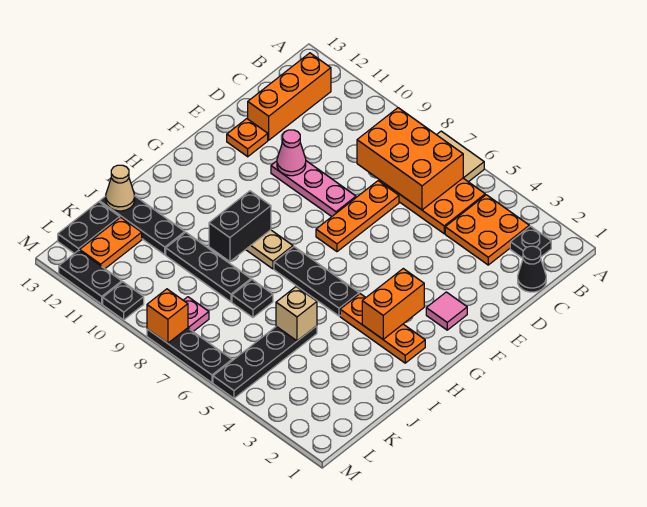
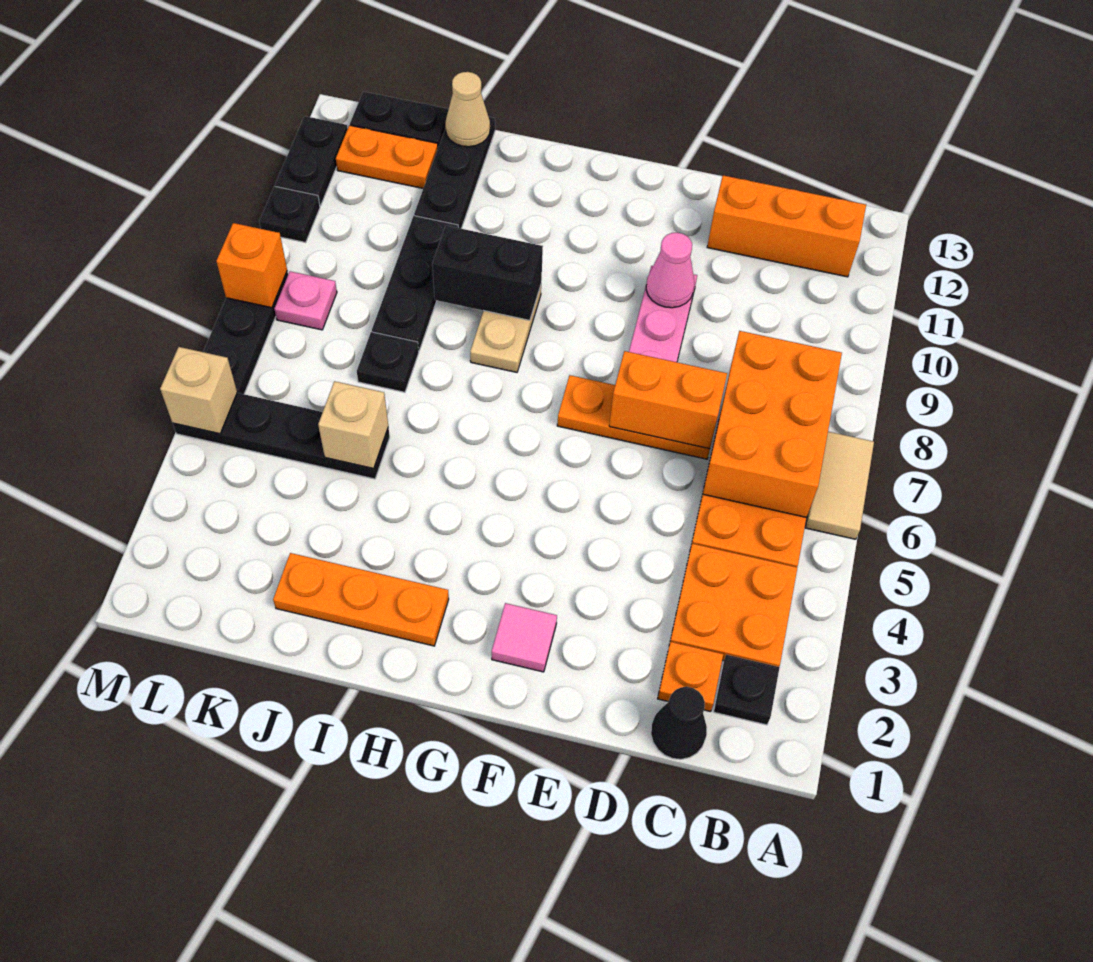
orange plate E12 level 1 -> orange plate C2 level 1
orange brick G3:H3 level 2 -> orange brick D7:E7 level 2
orange plate H2:H4 level 1 -> orange plate H2:J2 level 1
black plate H5:H7 level 1 -> none
none -> tan brick M5 level 2

